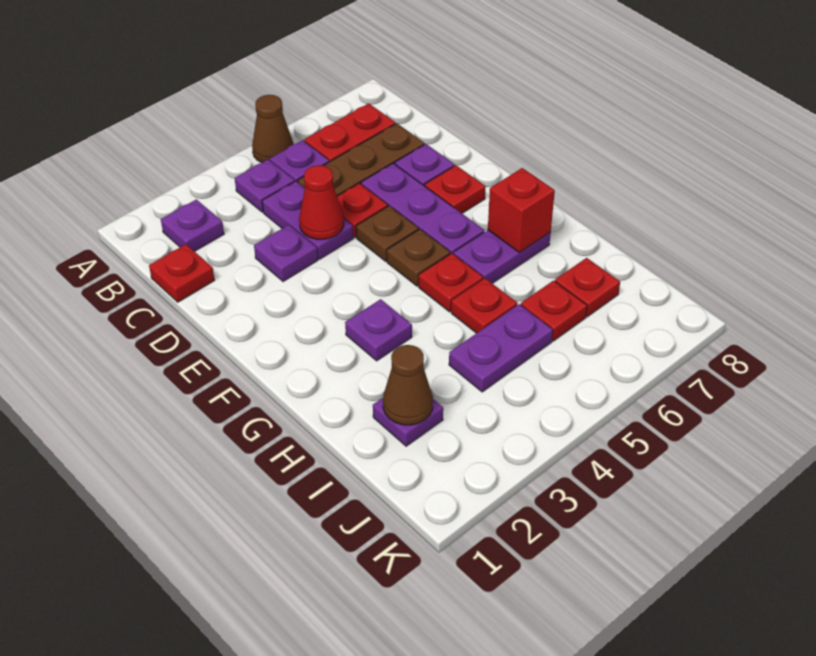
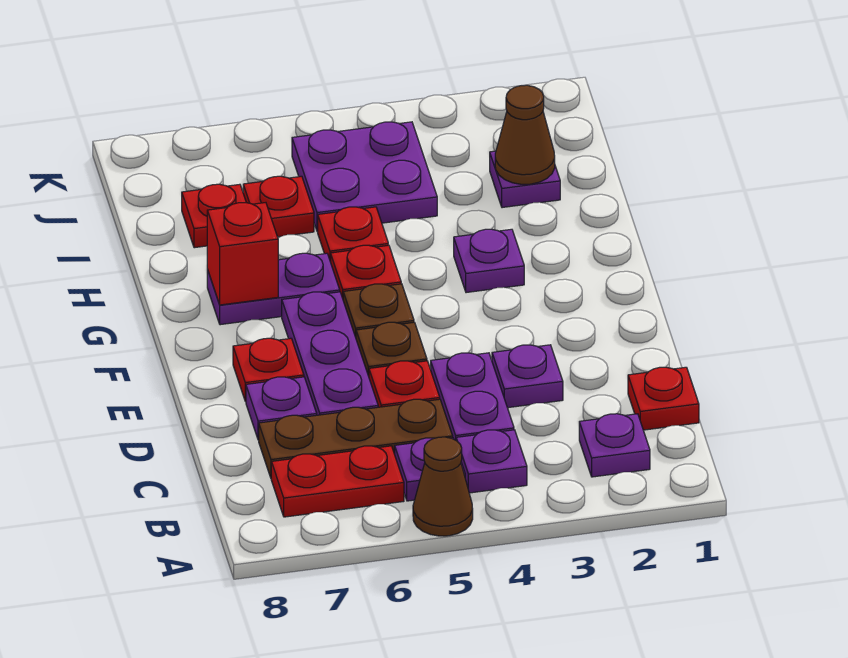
red cone D4 level 2 -> none
purple plate I4:I5 level 1 -> purple plate I4:J5 level 1

